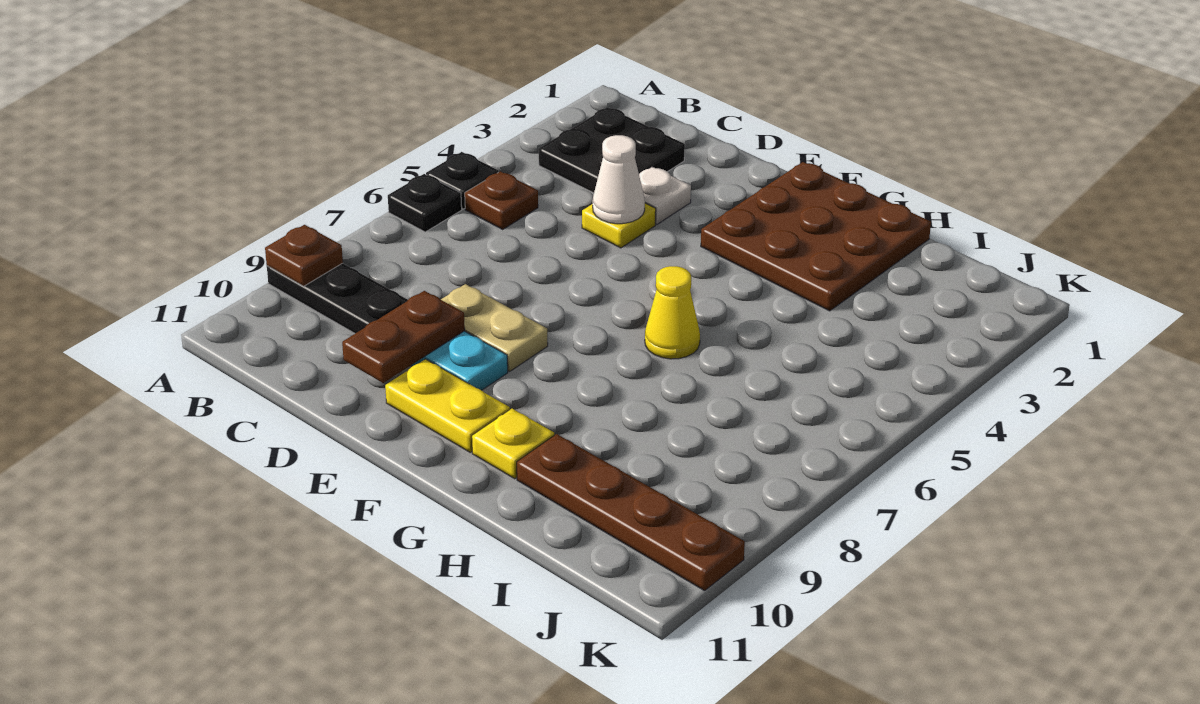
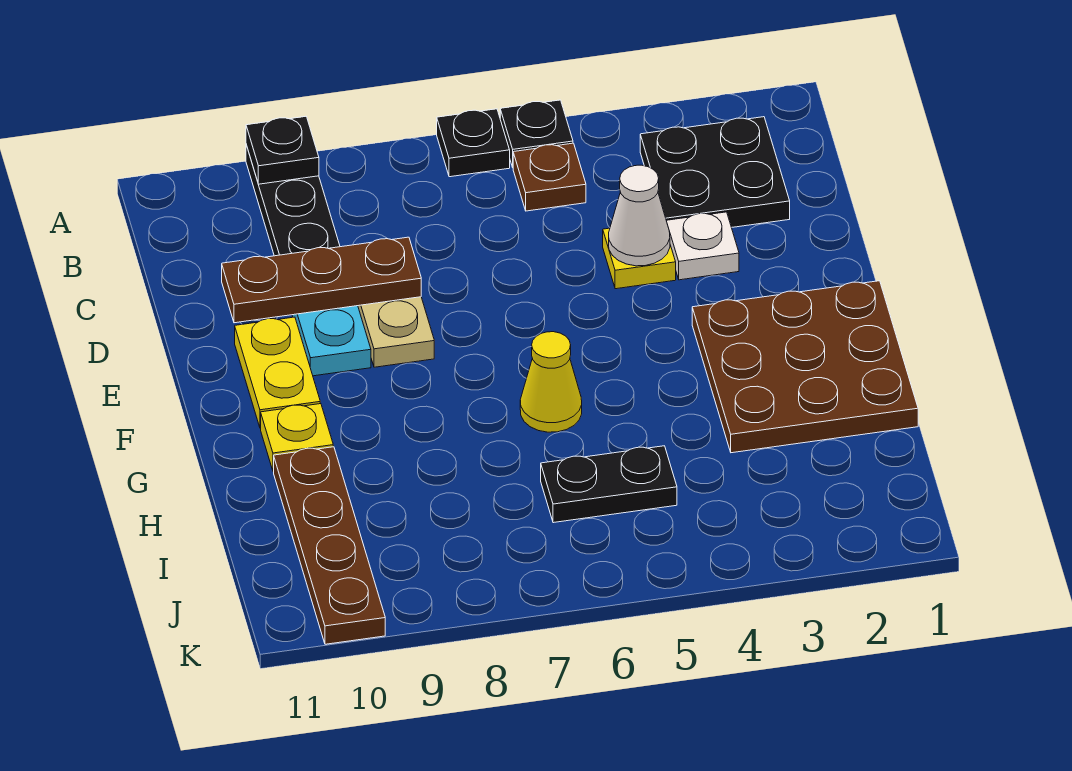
brown plate A9 level 2 -> black plate A9 level 2
brown plate D9:D10 level 2 -> brown plate D8:D10 level 2
none -> black plate I5:I6 level 1

